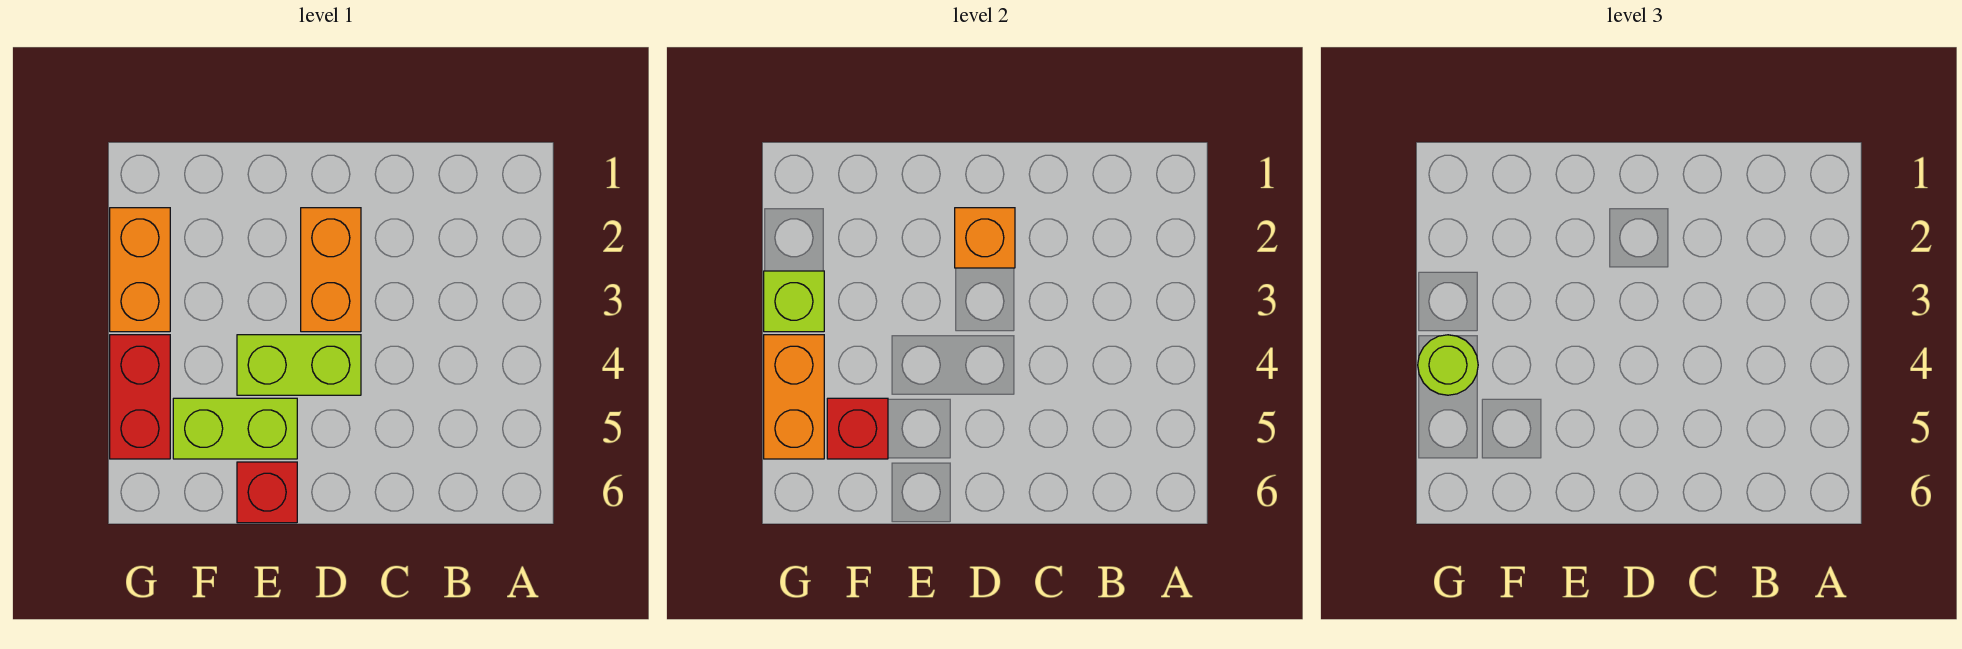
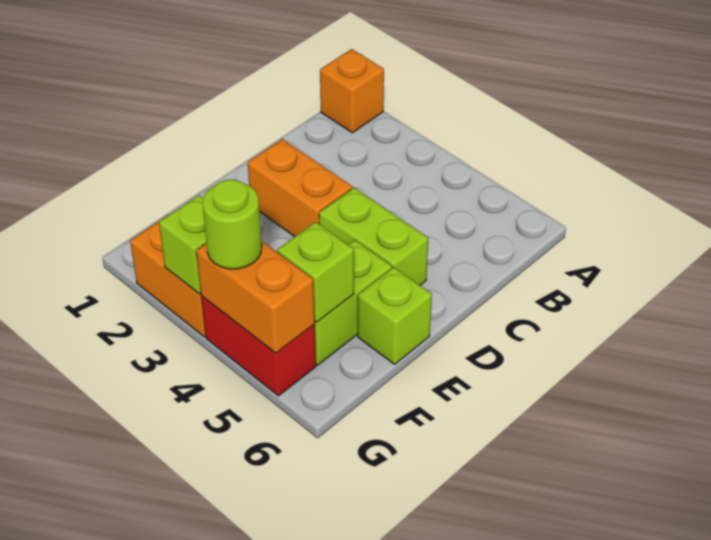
orange brick D2 level 2 -> orange brick A1 level 1
lime brick D4:E4 level 1 -> lime brick D4:D5 level 1
red brick E6 level 1 -> lime brick E6 level 1
red brick F5 level 2 -> lime brick F5 level 2

